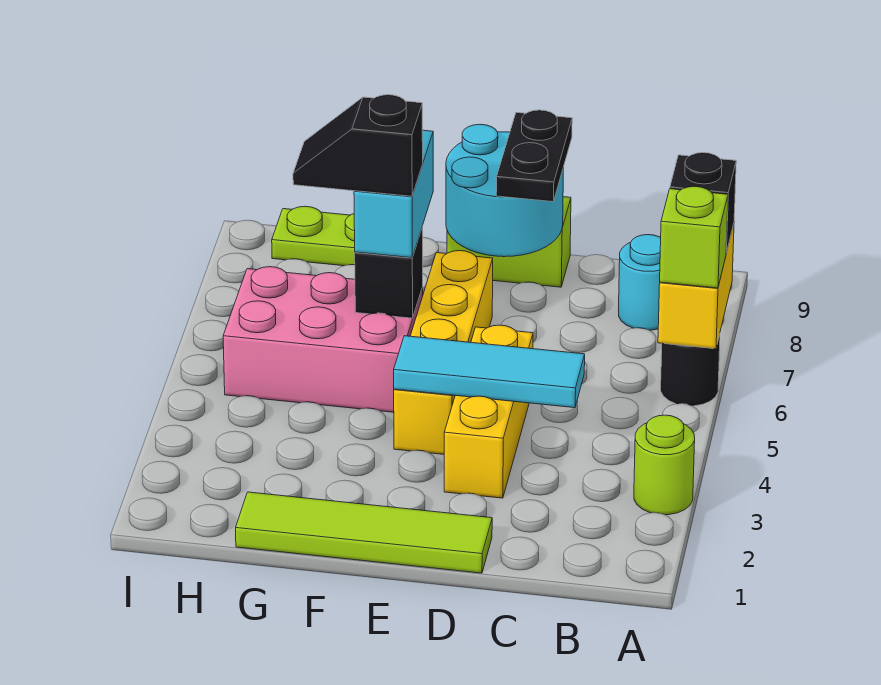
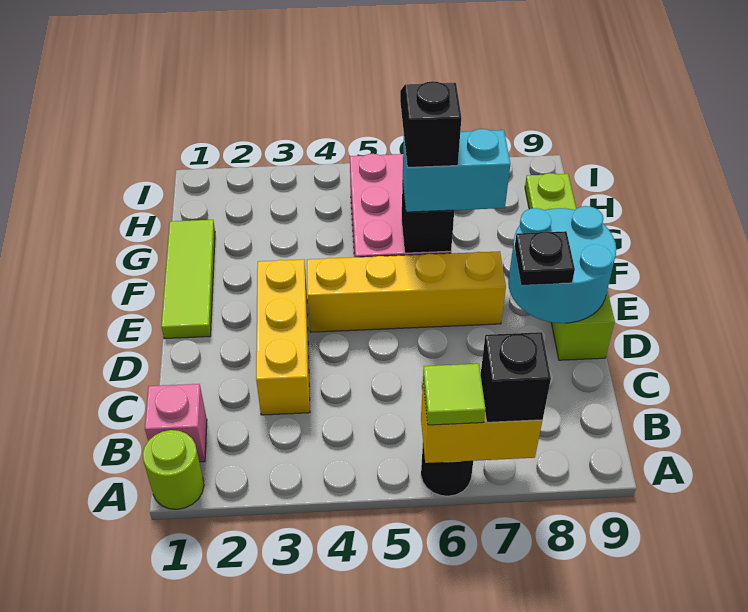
lime round brick A3 level 1 -> lime round brick A1 level 1
lime brick A6 level 3 -> lime tile A6 level 3
none -> pink brick B1 level 1
cyan round brick B8 level 1 -> none
cyan tile C4:E4 level 2 -> none
lime tile D1:G1 level 1 -> lime tile E1:G1 level 1
yellow brick D3:D5 level 1 -> yellow brick C3:E3 level 1
black plate D8:D9 level 3 -> black plate D8 level 3

